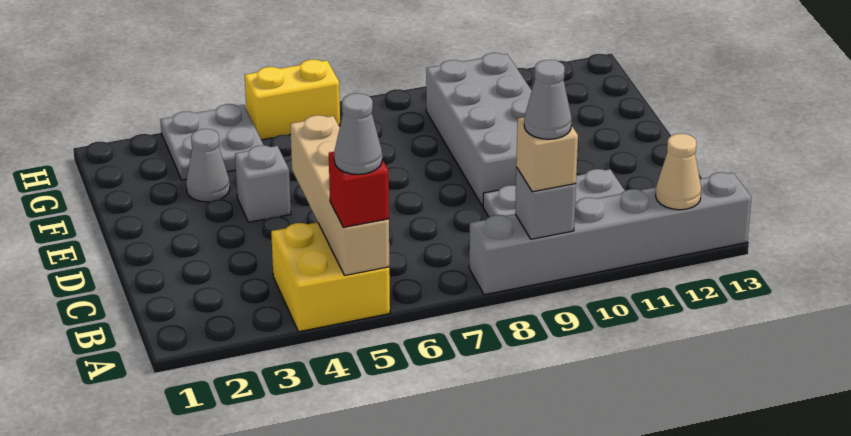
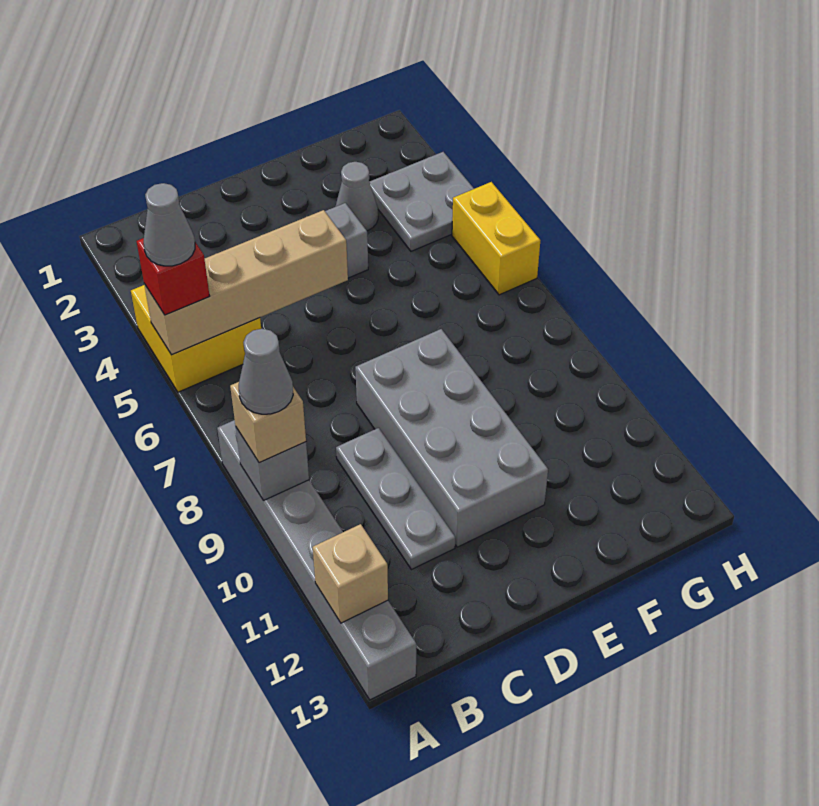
tan cone A12 level 2 -> tan brick A12 level 2
grey brick D9:G10 level 1 -> grey brick D8:E11 level 1

